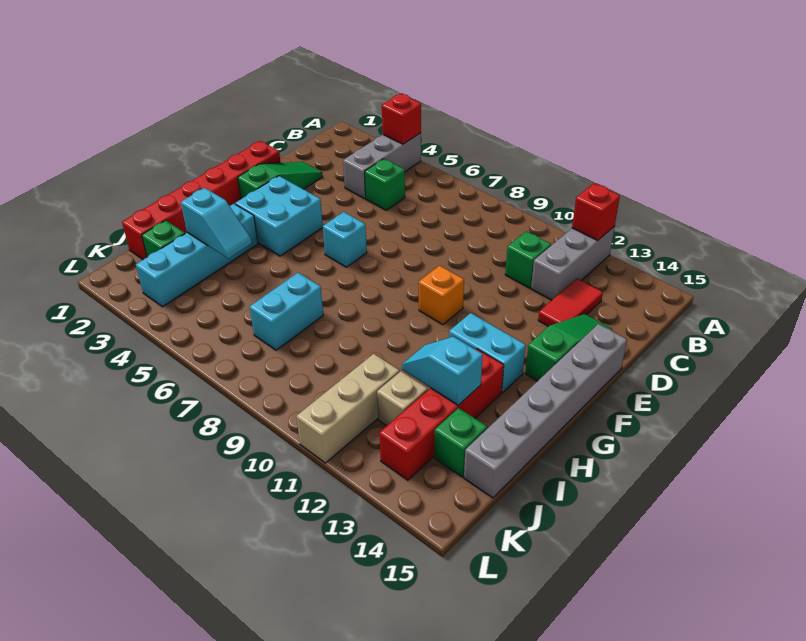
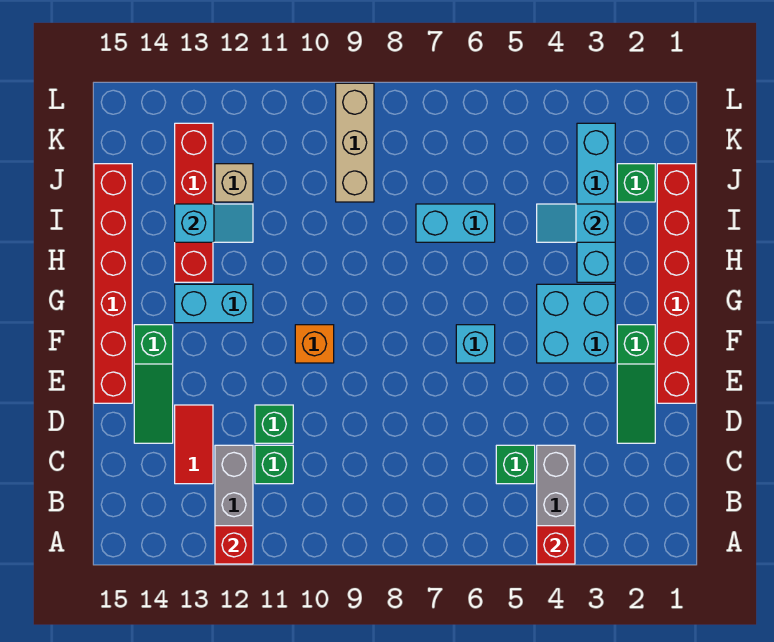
grey brick E15:J15 level 1 -> red brick E15:J15 level 1
cyan brick I7:J7 level 1 -> cyan brick I6:I7 level 1
tan brick J11:L11 level 1 -> tan brick J9:L9 level 1
green brick J14 level 1 -> green brick D11 level 1

